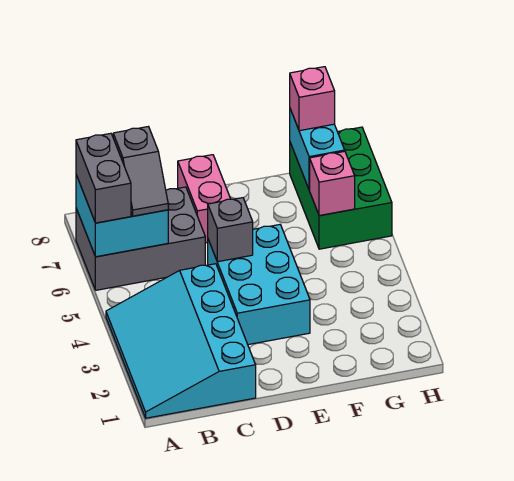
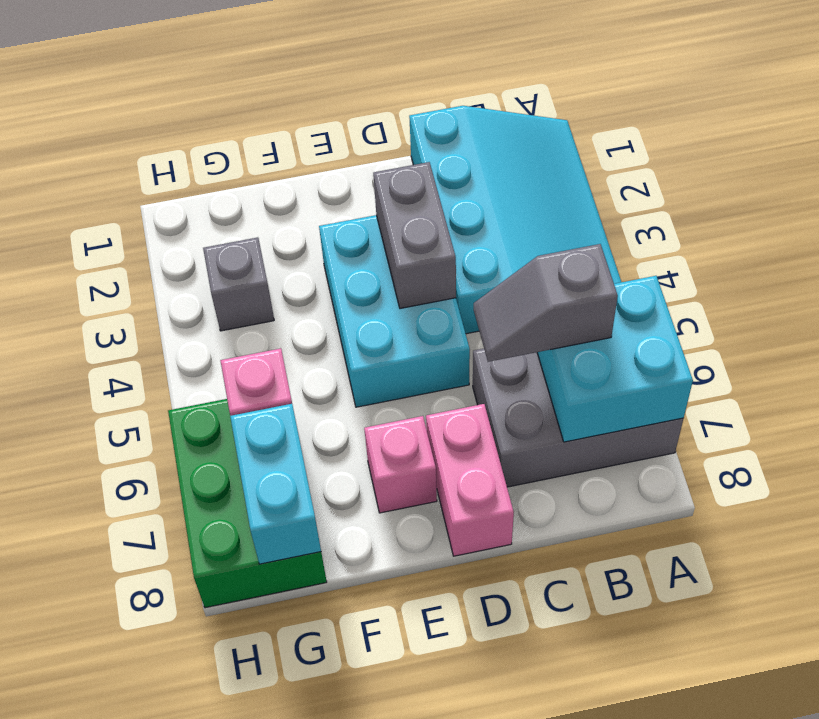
grey brick A6:A7 level 3 -> grey brick D3:D4 level 2
grey slope B6:B7 level 3 top 7 -> grey slope B6:C6 level 3 top B
grey brick D5 level 2 -> grey brick G3 level 1
pink brick G8 level 3 -> pink brick E7 level 1

